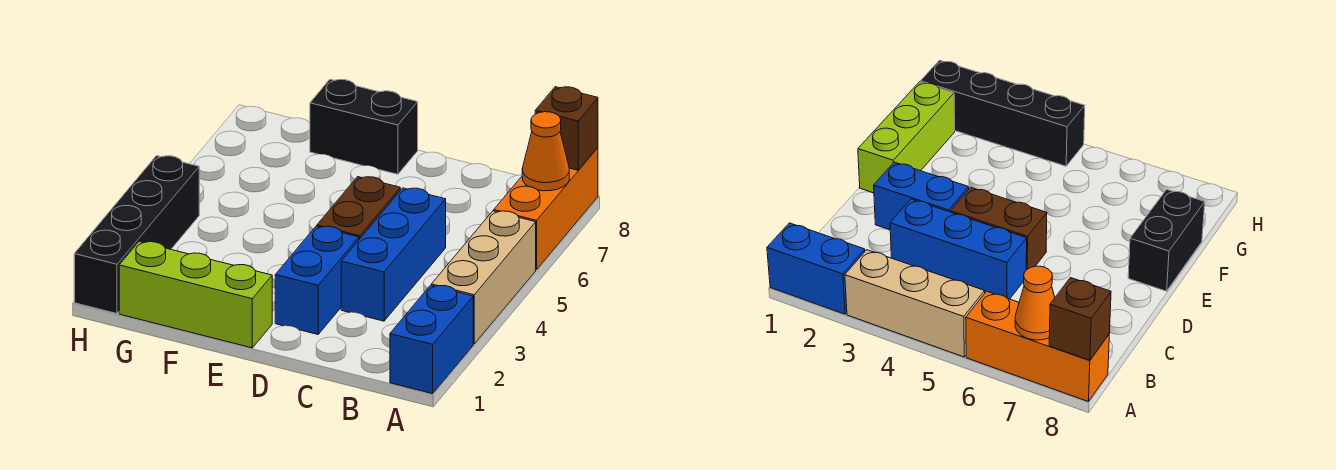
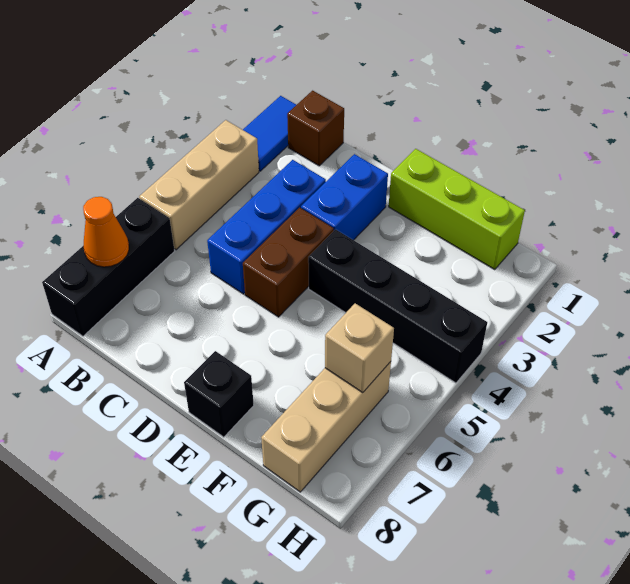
blue brick A1:A2 level 1 -> blue tile A1:A2 level 1
orange brick A6:A8 level 1 -> black brick A6:A8 level 1
brown brick A8 level 2 -> brown brick B1 level 1
black brick E8:F8 level 1 -> black brick E8 level 1
none -> tan brick G6:G8 level 1
none -> tan brick G6 level 2
black brick H1:H4 level 1 -> black brick E4:H4 level 1

